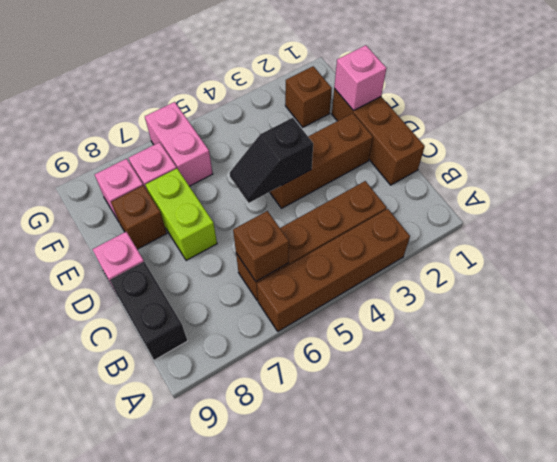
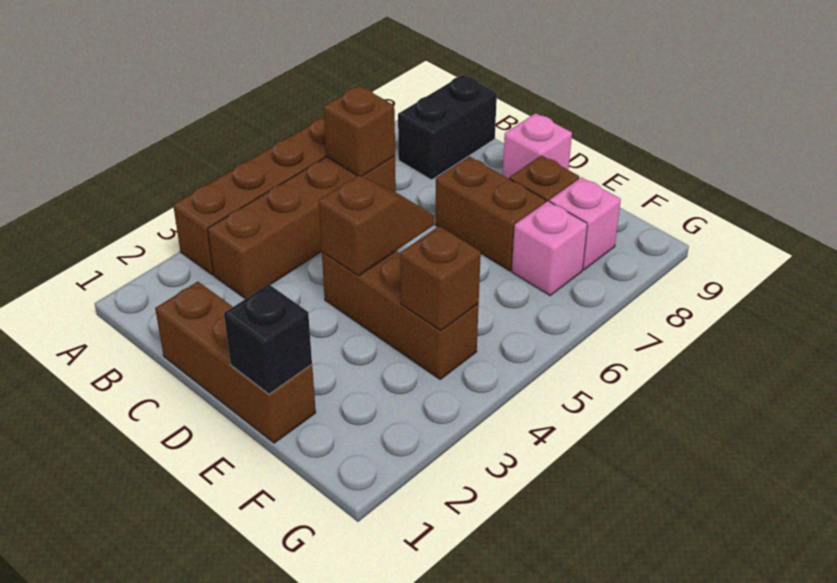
black brick B9:C9 level 1 -> black brick B8:B9 level 1
brown brick D2:D4 level 1 -> brown brick D4:F4 level 1
black slope D4:D5 level 2 top 4 -> brown slope D4:D5 level 2 top 4
lime brick D7:E7 level 1 -> brown brick D7:E7 level 1
pink brick E1 level 2 -> black brick E1 level 2
brown brick F2 level 1 -> brown brick F4 level 2
pink brick F6:G6 level 1 -> none

